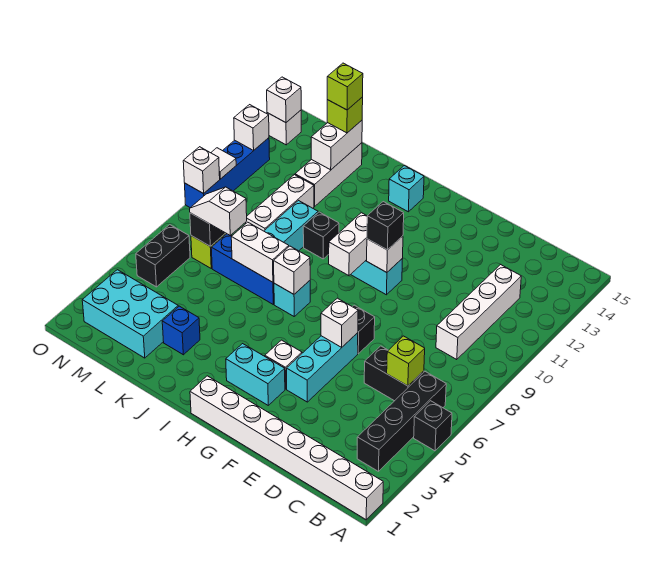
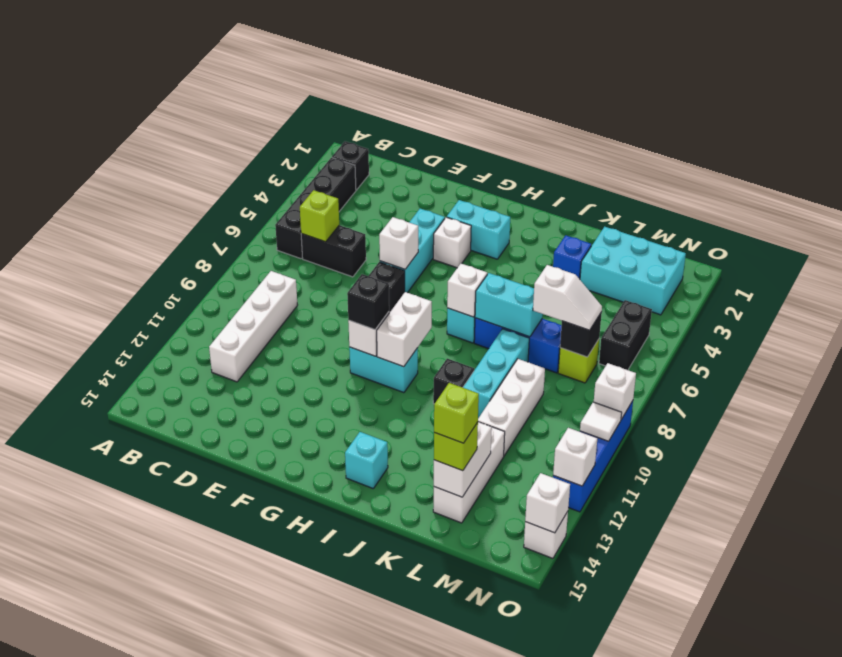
white brick A1:H1 level 1 -> none
black brick A5 level 1 -> black brick B2 level 1
white brick J7:K7 level 2 -> cyan brick J7:K7 level 2

